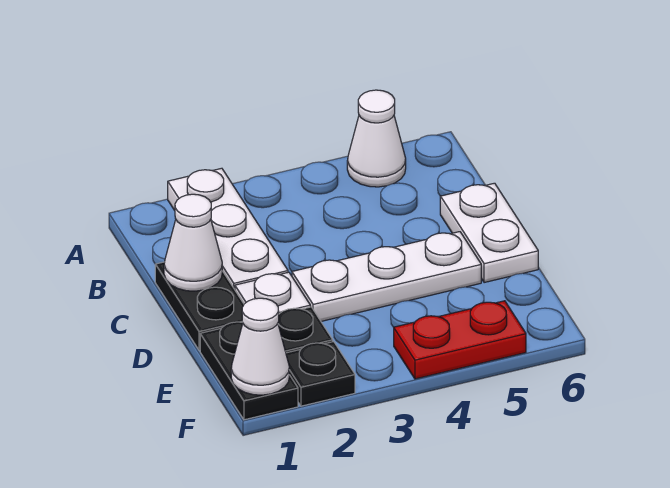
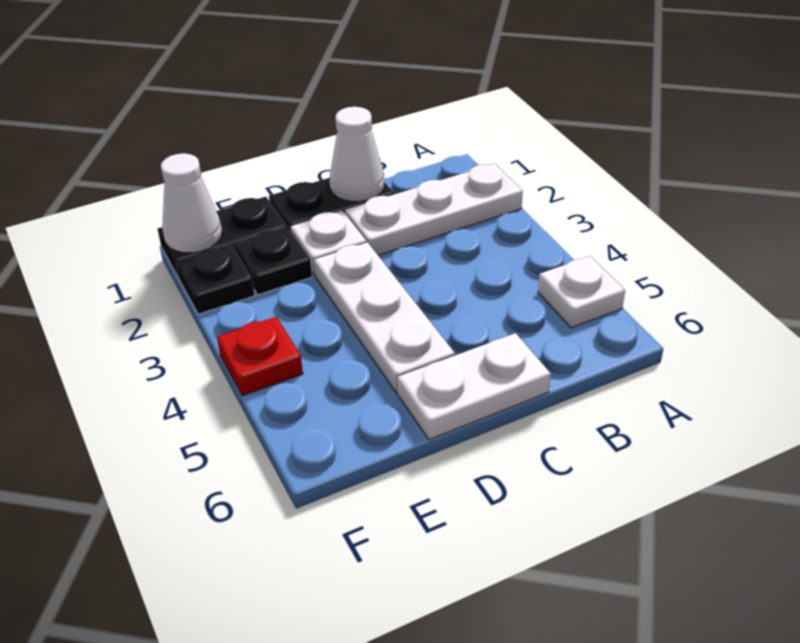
white cone A5 level 1 -> white plate A5 level 1
red plate F4:F5 level 1 -> red plate F4 level 1

